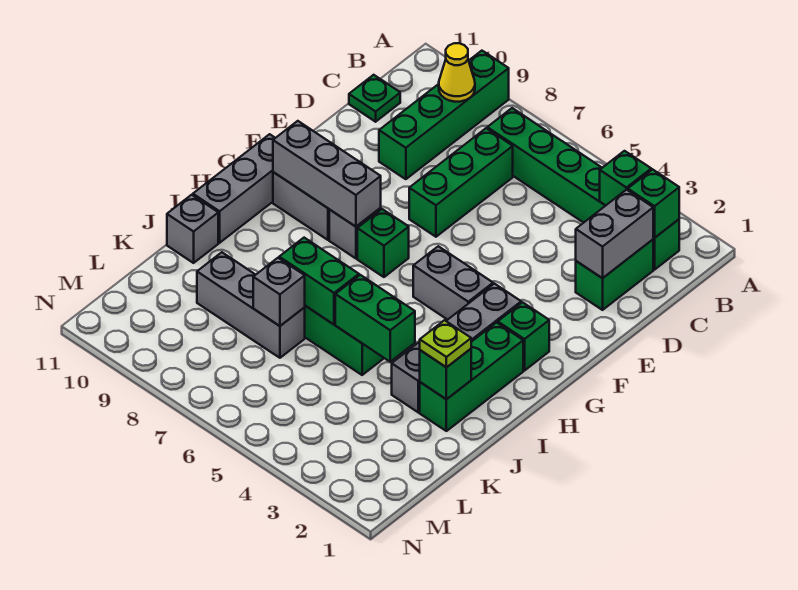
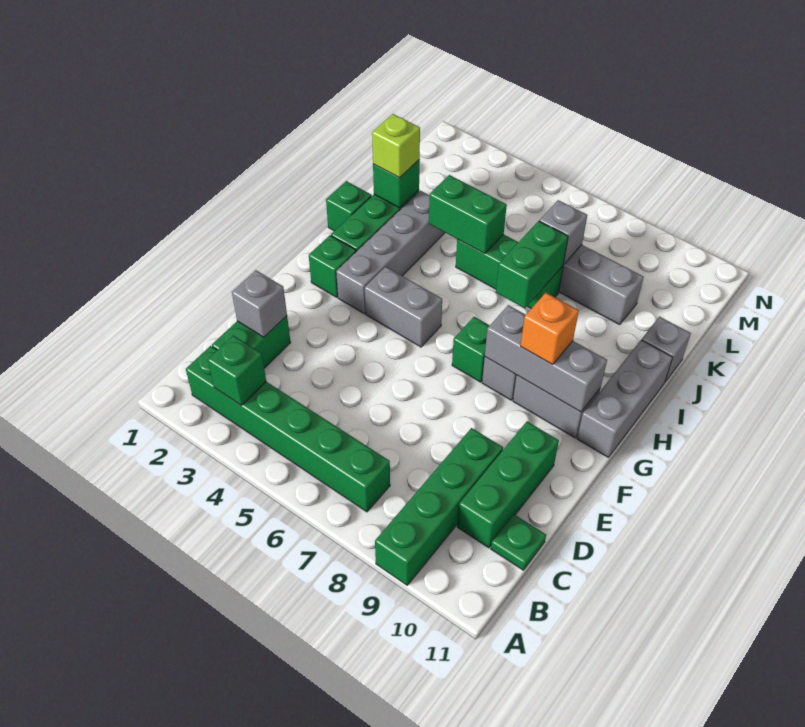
green brick B2 level 2 -> green brick I1 level 1
yellow cone B9 level 2 -> none
grey brick C2:D2 level 2 -> grey brick D2 level 2
green brick C7:E7 level 1 -> green brick C10:E10 level 1
none -> orange brick G9 level 3
lime plate J2 level 3 -> lime brick J2 level 3
green brick J6:J7 level 2 -> green brick I7:J7 level 2

